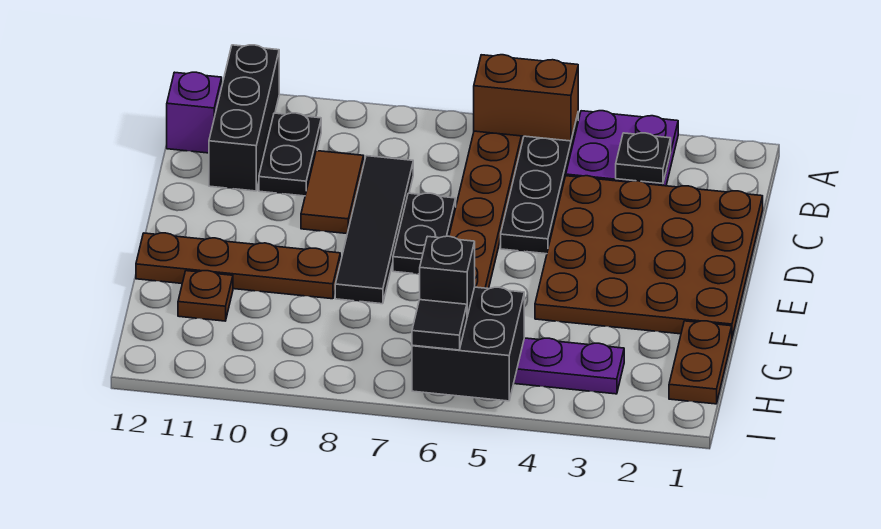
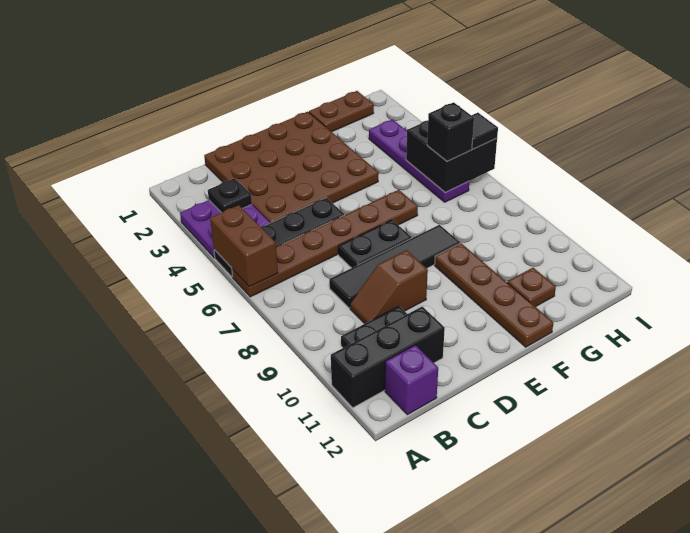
brown tile C9:D9 level 1 -> brown slope C9:D9 level 1 top D

